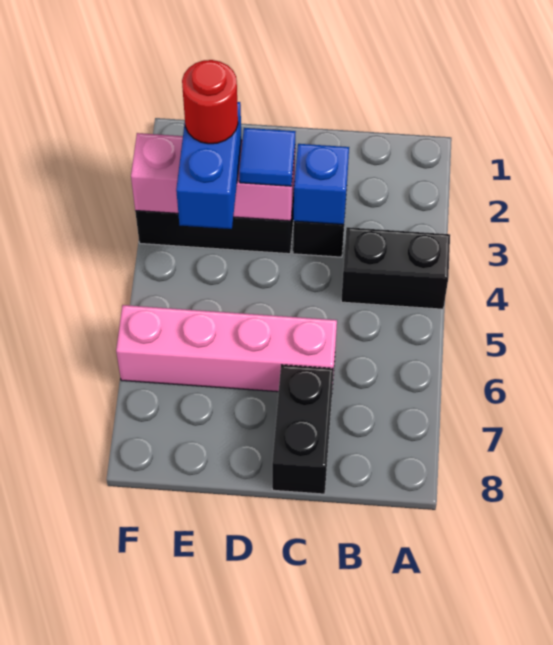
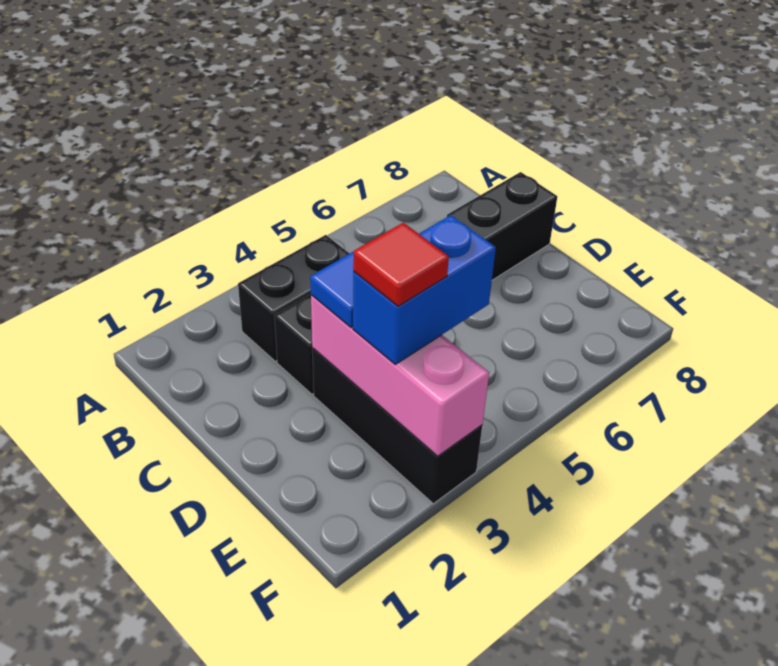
black brick A4:B4 level 1 -> black brick B3:B4 level 1
blue brick C3 level 2 -> none
pink brick C6:F6 level 1 -> none
red round brick E3 level 4 -> red tile E3 level 4

